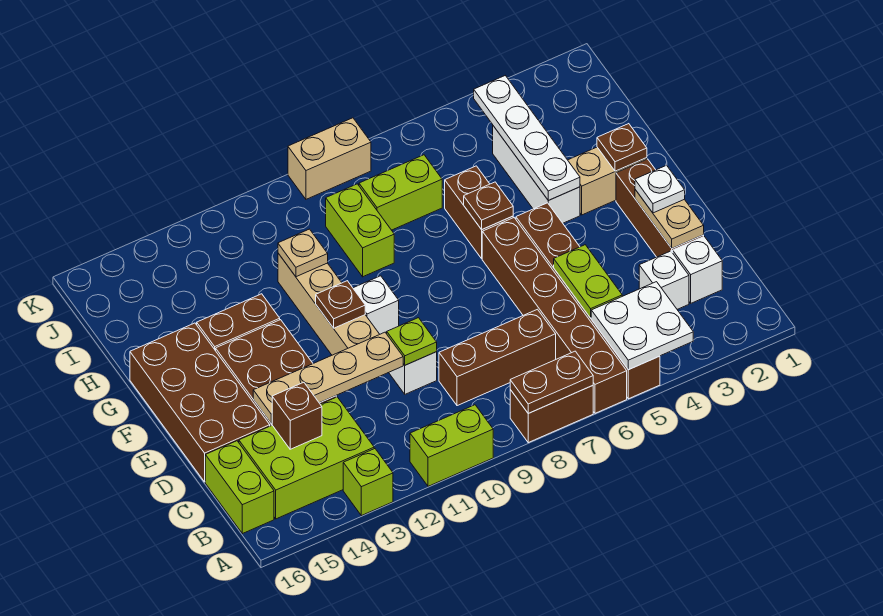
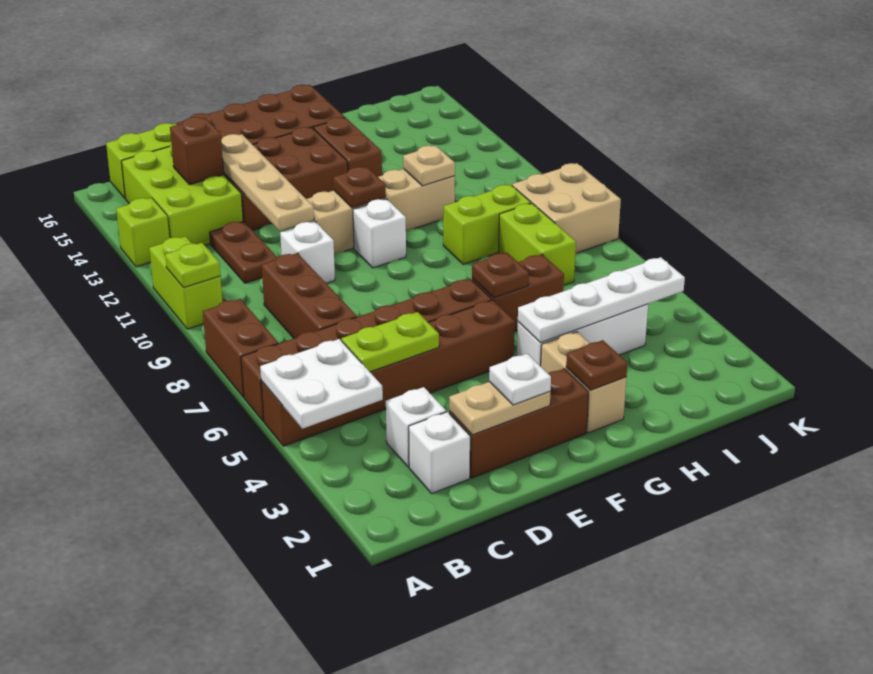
brown plate A7:A8 level 2 -> brown plate C11:C12 level 1
lime plate D10 level 2 -> lime plate A10 level 2
tan brick K8:K9 level 1 -> tan brick J8:K9 level 1

